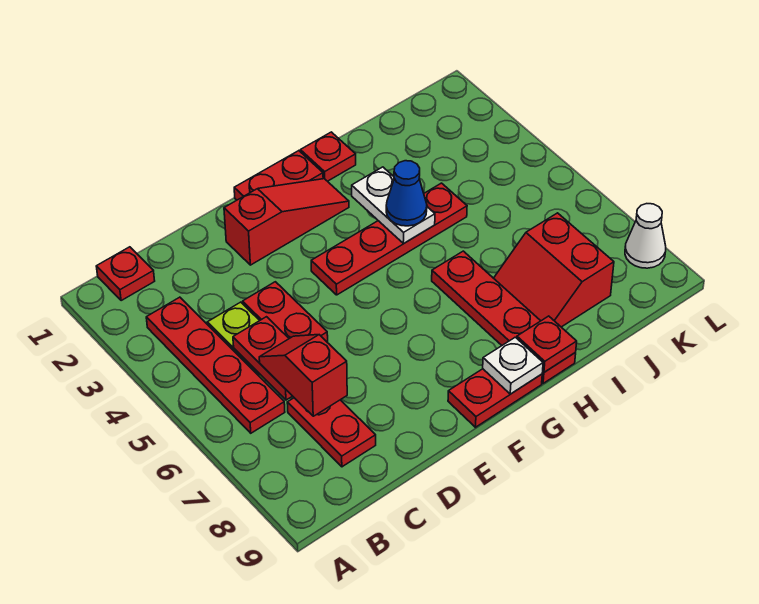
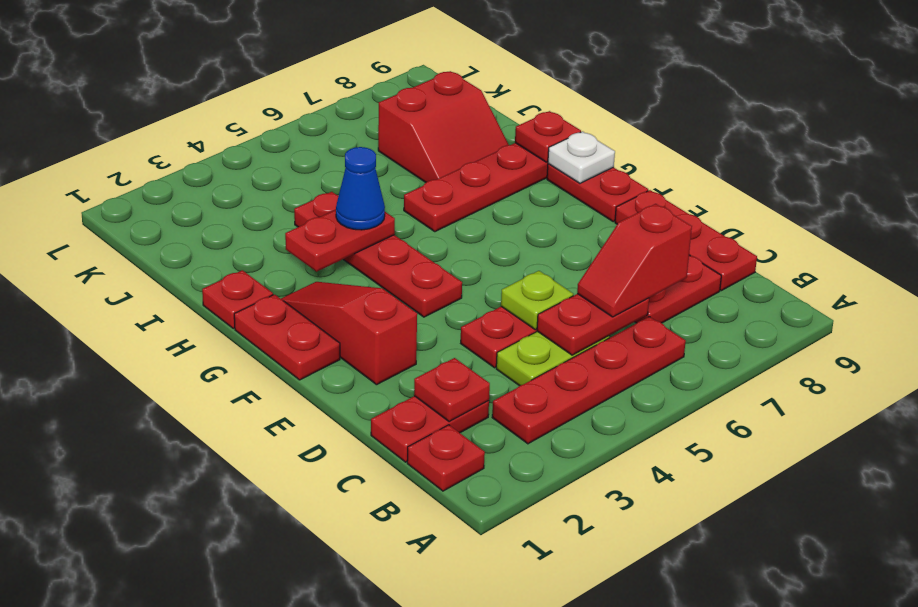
none -> red plate C1:C2 level 1
none -> red plate C2 level 2
none -> red plate C9:E9 level 1
none -> lime plate D5 level 2
white plate H3:H4 level 2 -> red plate H3:H4 level 2
white cone L8 level 1 -> none

